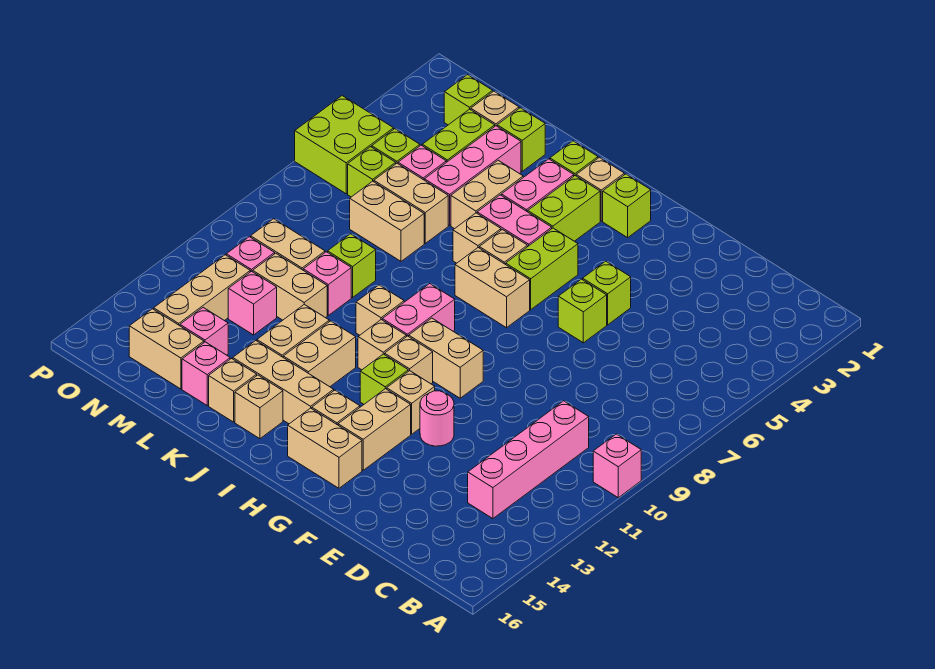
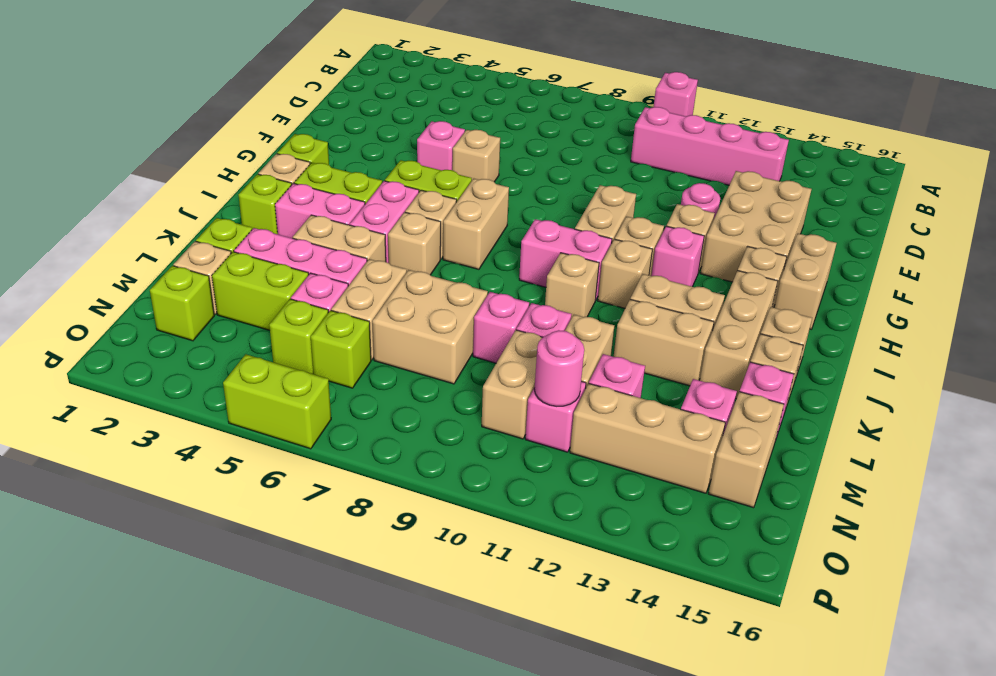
lime brick F5 level 1 -> pink brick F5 level 1
lime brick F6 level 1 -> tan brick F6 level 1
tan brick G13:G14 level 1 -> tan brick E13:G14 level 1
lime brick H12 level 1 -> pink brick H12 level 1
tan brick L7:M7 level 1 -> tan brick L7:M8 level 1
lime brick L9 level 1 -> pink brick L9 level 1
none -> pink round brick N11 level 2
lime brick O5:P6 level 1 -> lime brick P5:P6 level 1

